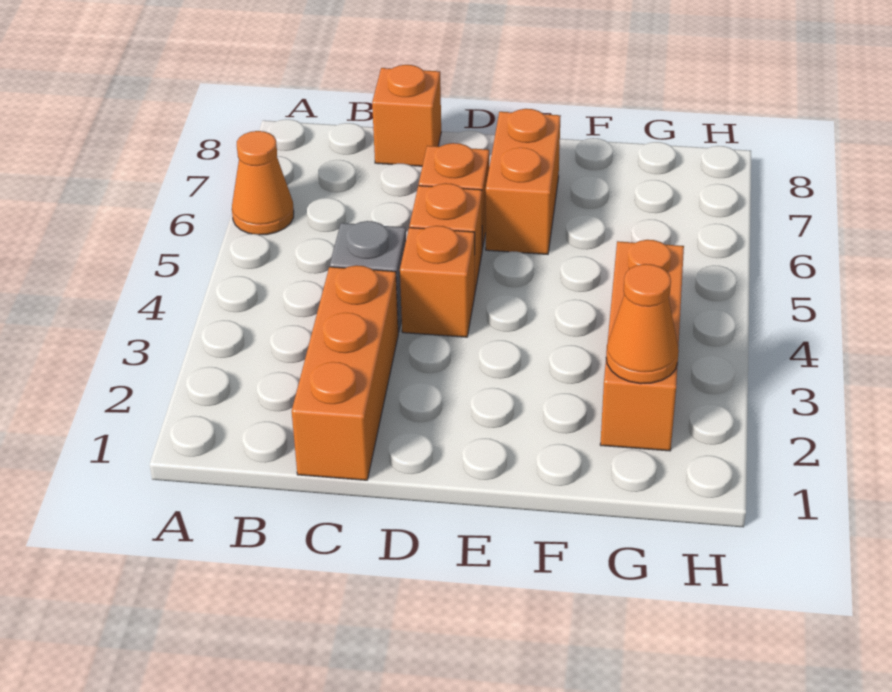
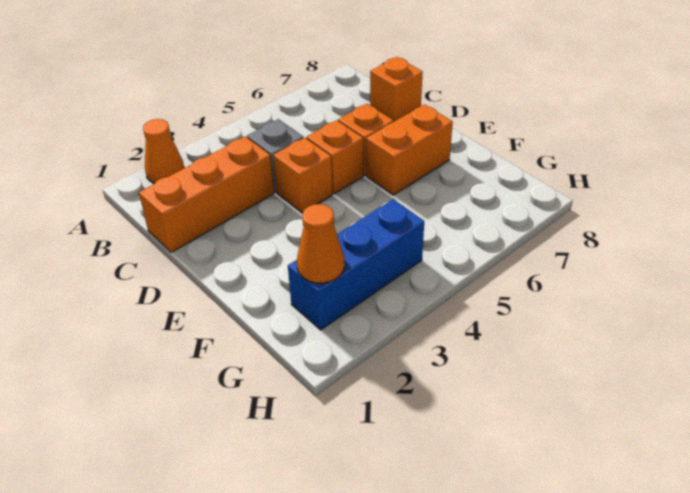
orange cone A6 level 1 -> orange cone A2 level 1
orange brick G2:G4 level 1 -> blue brick G2:G4 level 1

